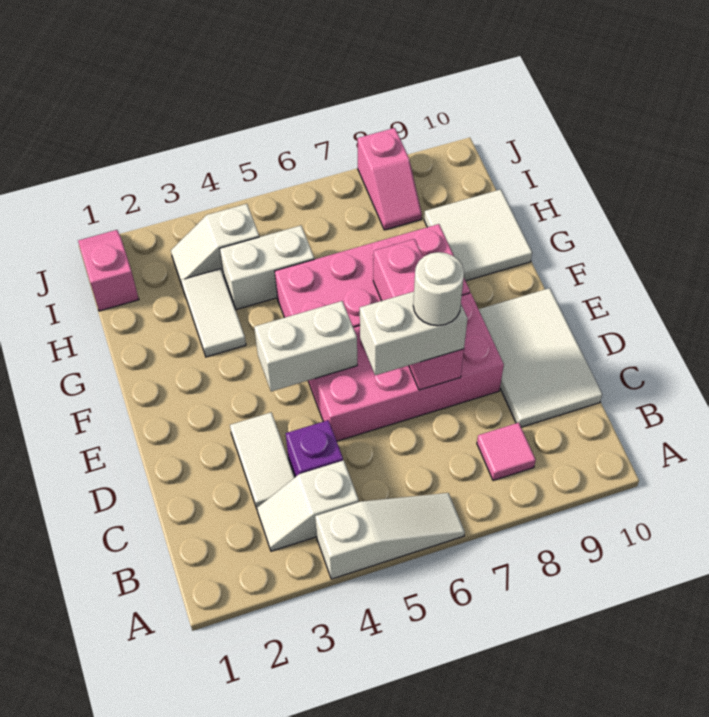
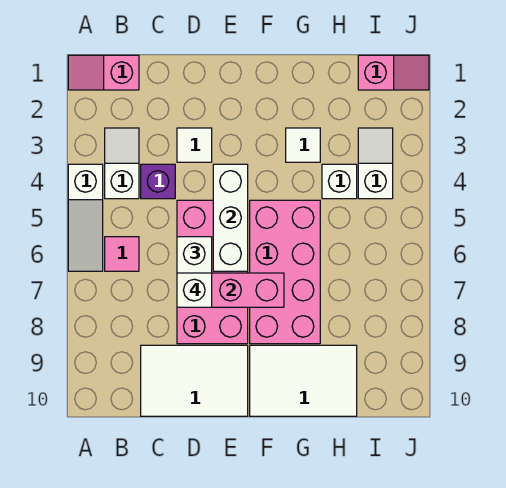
pink tile B8 level 1 -> pink tile B6 level 1
white tile C3:D3 level 1 -> white tile D3 level 1
white round brick D7 level 4 -> white brick D7 level 4
white brick E4:E5 level 2 -> white brick E4:E6 level 2
white tile G3:H3 level 1 -> white tile G3 level 1
white tile G9:H10 level 1 -> white tile F9:H10 level 1
white brick H4:H5 level 1 -> white brick H4 level 1
pink slope I8:J8 level 1 top J -> pink slope A1:B1 level 1 top B

